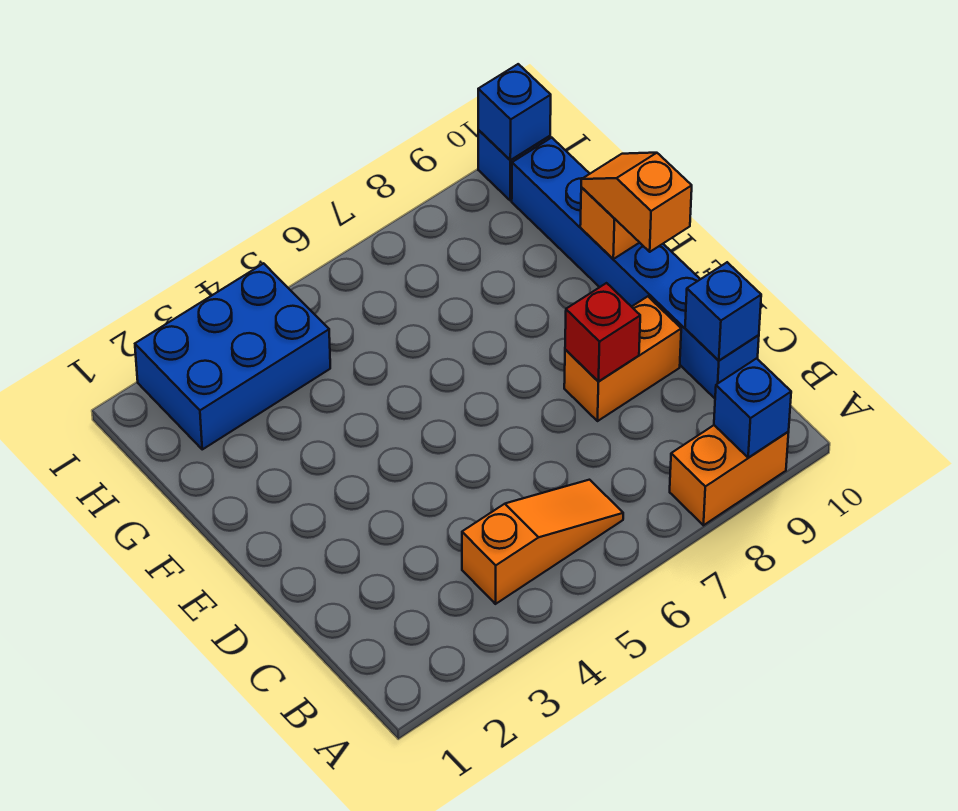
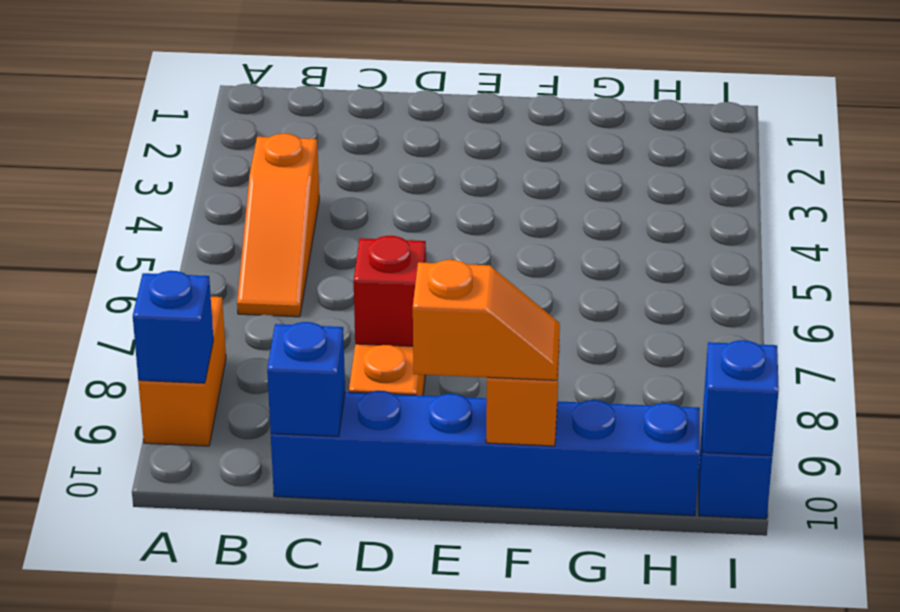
blue brick H2:I4 level 1 -> none

